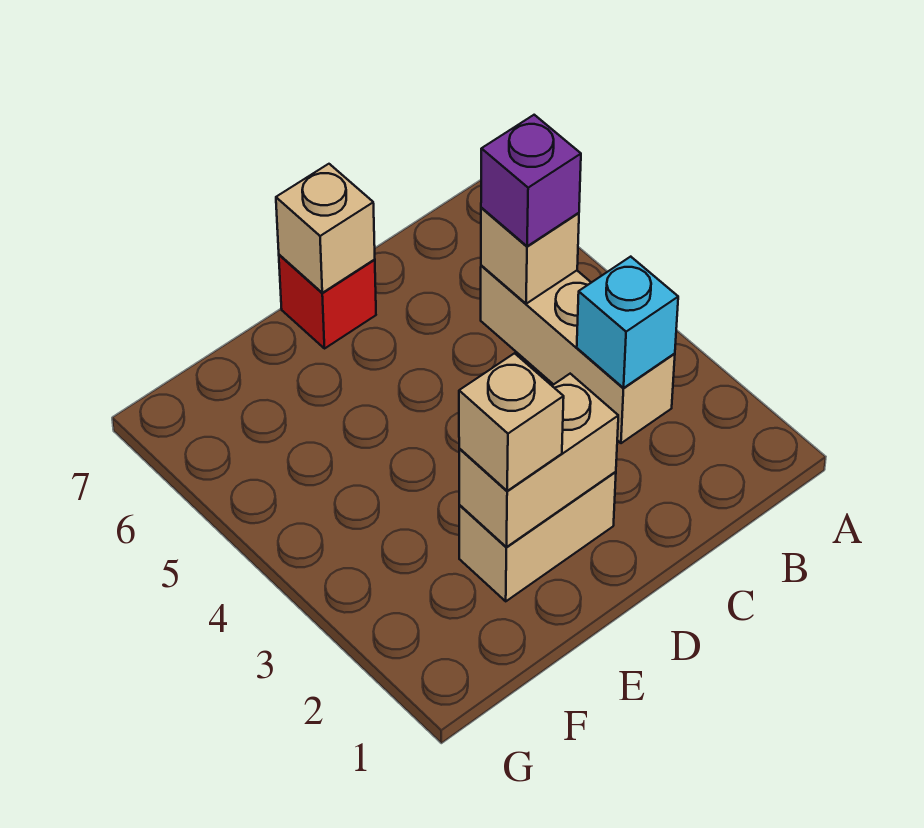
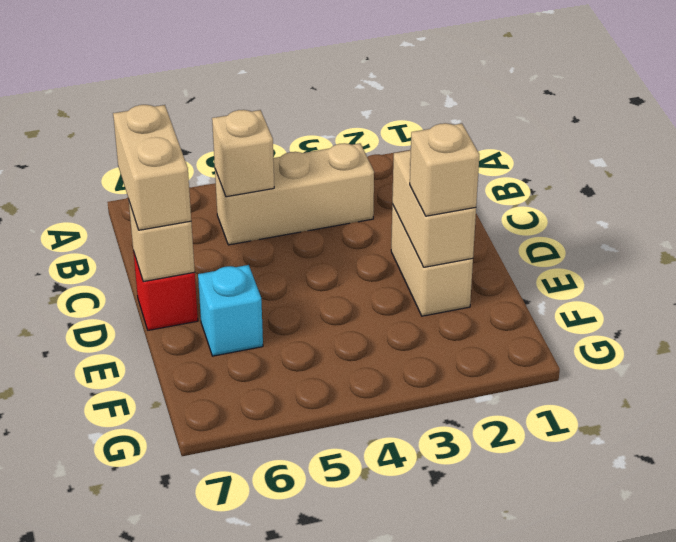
cyan brick B3 level 2 -> cyan brick E6 level 1
purple brick B5 level 3 -> none
none -> tan brick C7:D7 level 3

